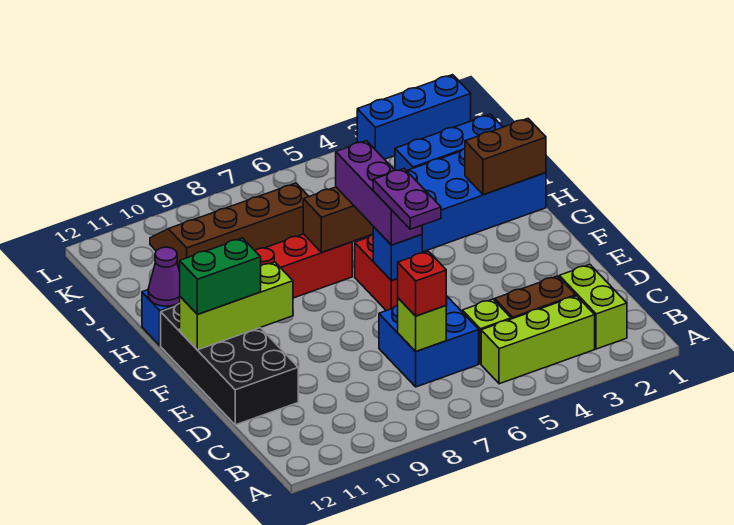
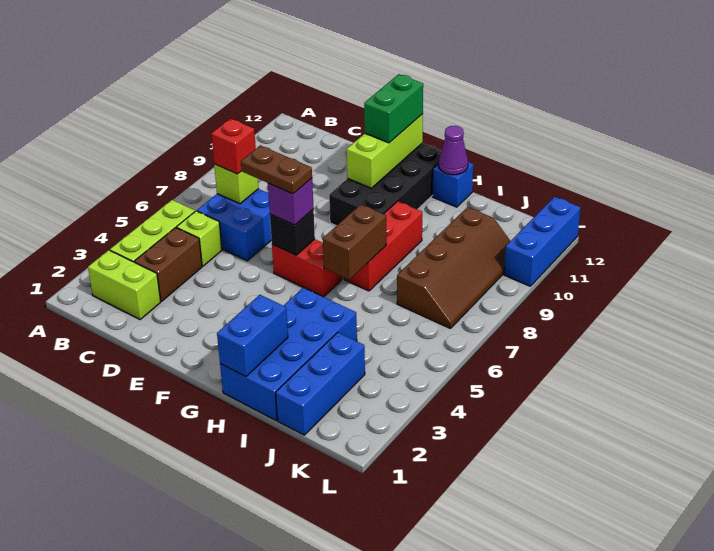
black brick D11:G12 level 1 -> black brick F9:G12 level 1
purple plate E6:F6 level 4 -> brown plate E6:F6 level 4
blue brick F6 level 2 -> black brick F6 level 2
purple brick F6:H6 level 3 -> purple brick F6 level 3
brown brick H1:H2 level 2 -> blue brick H1:H2 level 2
blue brick L1:L3 level 1 -> blue brick L10:L12 level 1

